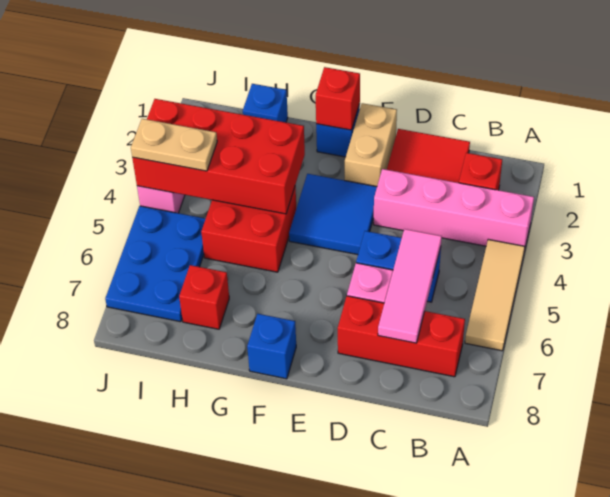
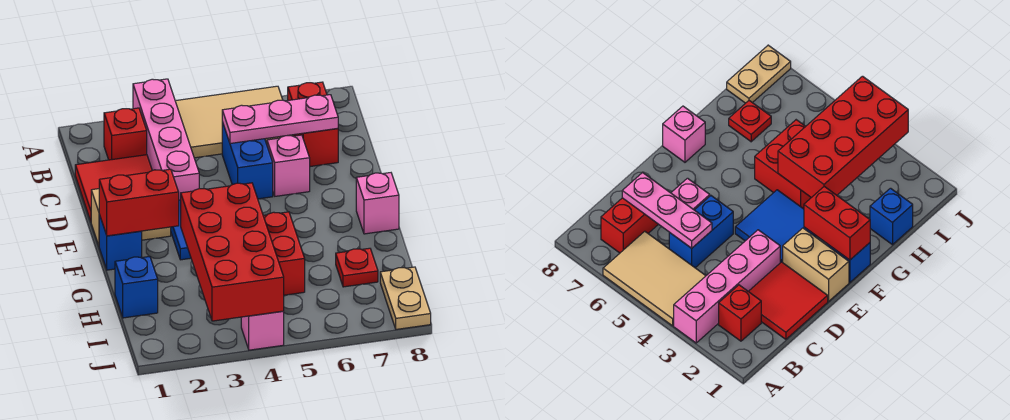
tan tile A4:A6 level 1 -> tan tile A4:B6 level 1
red brick B7:D7 level 1 -> red brick B7:C7 level 1
pink tile C5:C7 level 2 -> pink plate C5:C7 level 2
red brick F1 level 2 -> red brick F1:F2 level 2
blue brick F8 level 1 -> pink brick F8 level 1
red brick H7 level 1 -> red plate H7 level 1
tan plate I4:J4 level 3 -> tan plate I8:J8 level 1
blue plate I5:J7 level 1 -> none

